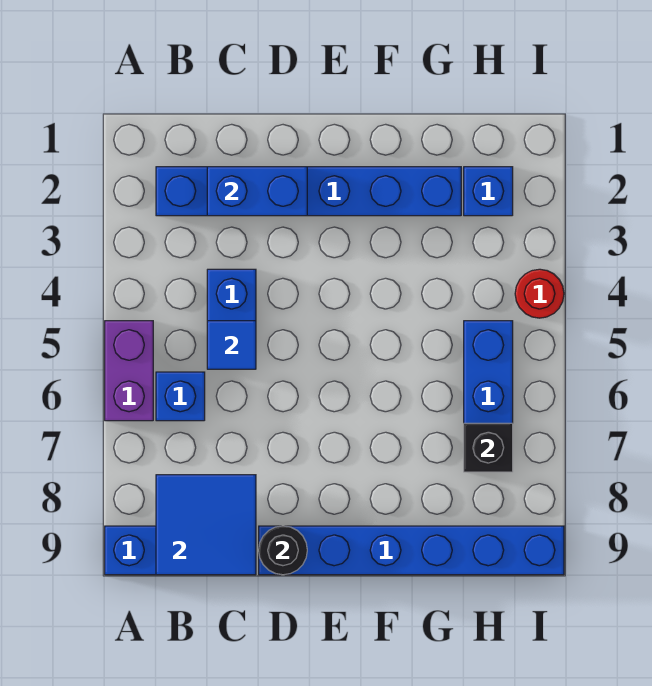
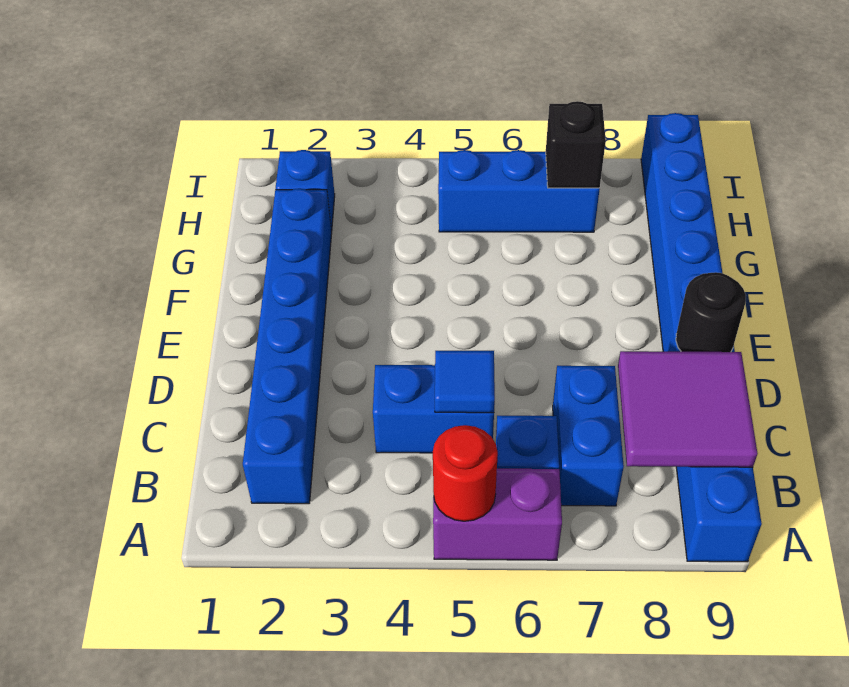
blue tile B8:C9 level 2 -> purple tile B8:C9 level 2
blue brick C2:D2 level 2 -> blue brick B7:C7 level 1
red round brick I4 level 1 -> red round brick A5 level 2

